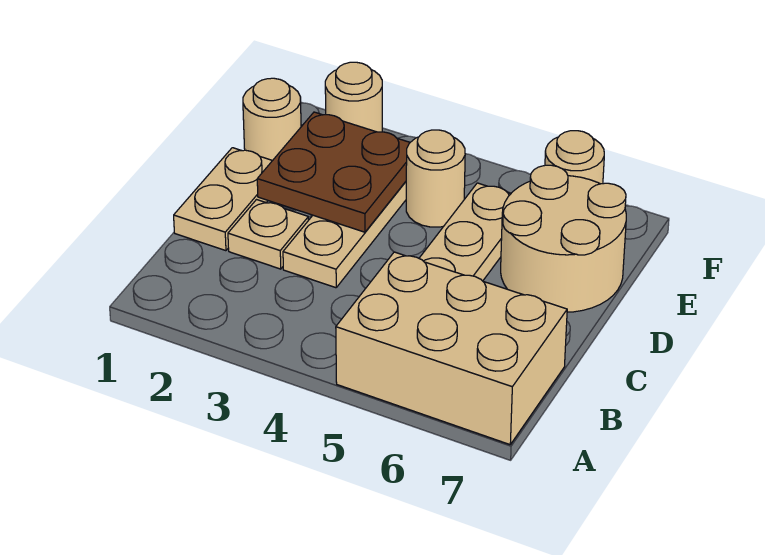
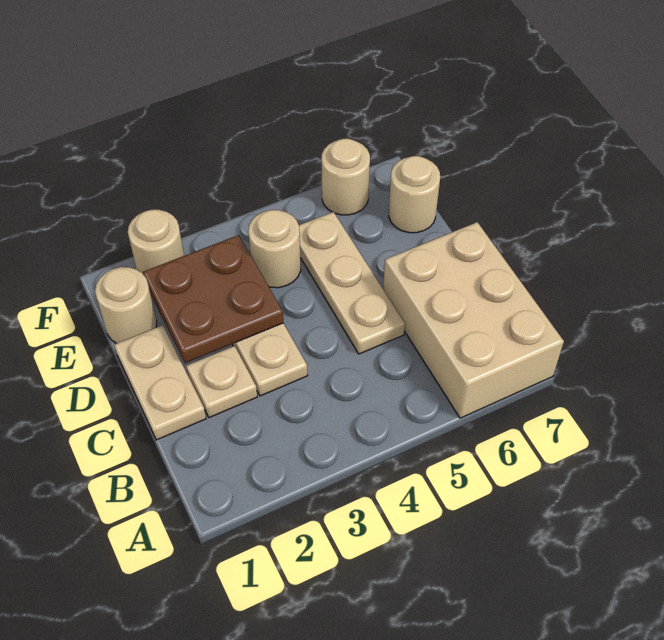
tan brick A5:B7 level 1 -> tan brick A6:C7 level 1
tan round brick D6:E7 level 1 -> tan round brick E7 level 1

